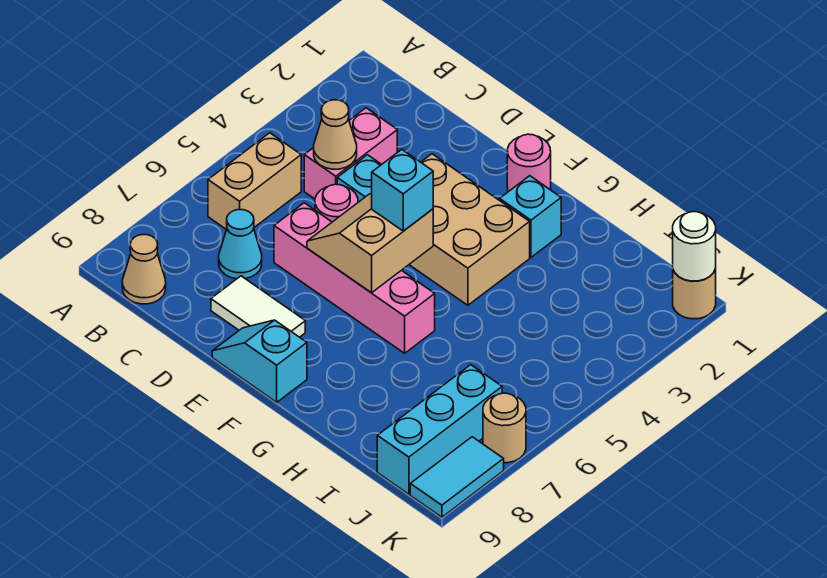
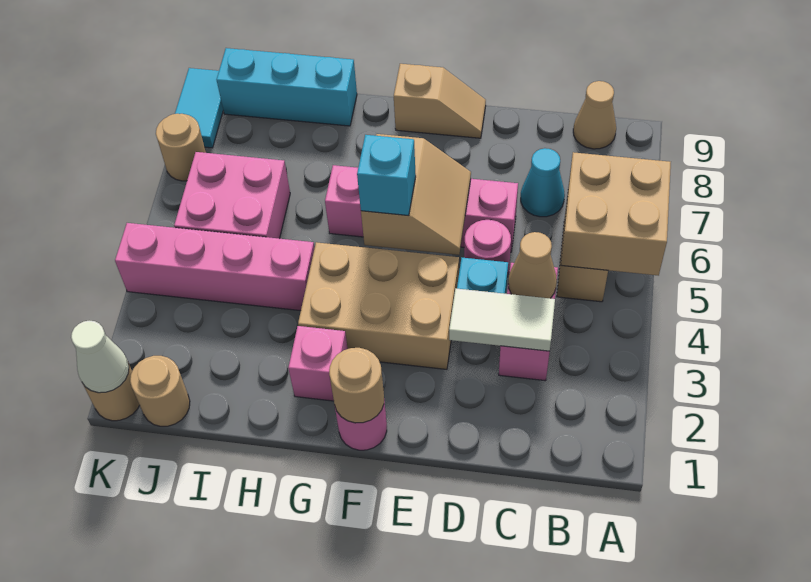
none -> tan brick A5:B6 level 2
white tile D8:E8 level 1 -> white tile C3:D3 level 2
cyan slope E9:F9 level 1 top F -> tan slope E9:F9 level 1 top F
none -> tan round brick F1 level 2
cyan brick G2 level 1 -> pink brick G2 level 1
none -> pink brick H4:K4 level 1
none -> pink brick I5:J6 level 1
none -> tan round brick J1 level 1
cyan brick J7:J9 level 1 -> cyan brick H9:J9 level 1
white round brick K1 level 2 -> white cone K1 level 2

